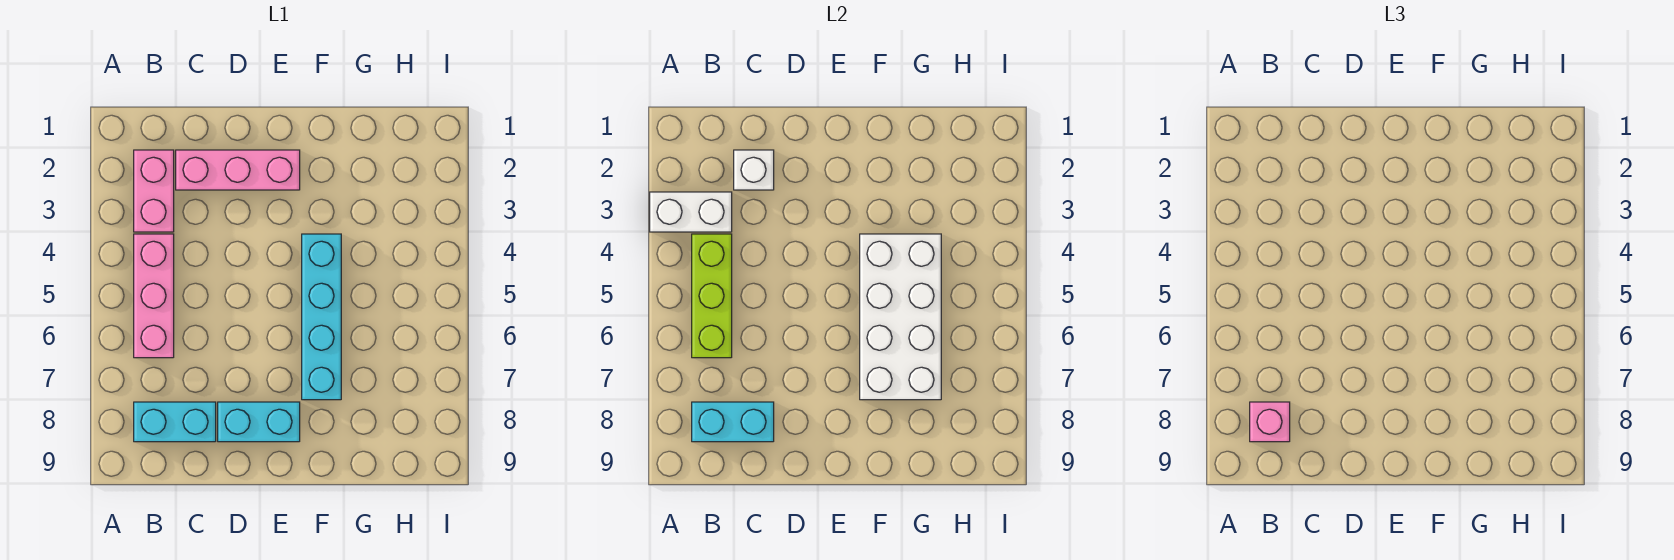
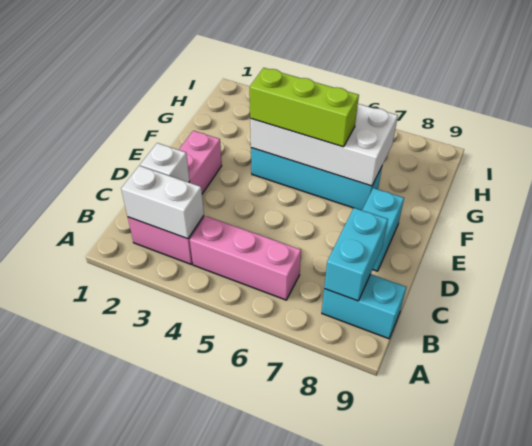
white brick A3:B3 level 2 -> white brick B2:B3 level 2
lime brick B4:B6 level 2 -> lime brick F4:F6 level 3
cyan brick B8:C8 level 1 -> cyan brick B8:B9 level 1
pink brick B8 level 3 -> none

